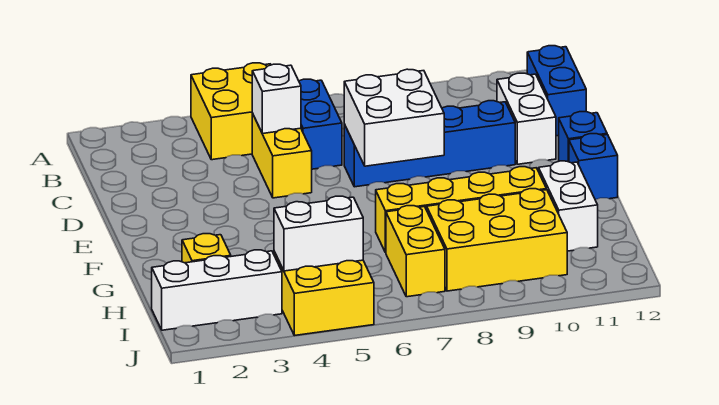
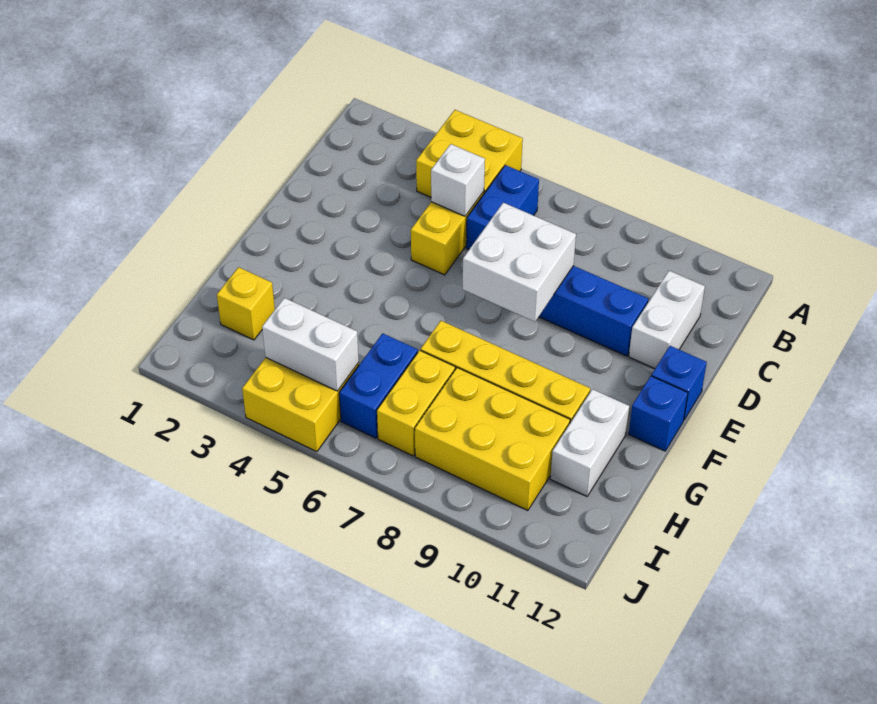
blue brick B12:C12 level 1 -> blue brick H6:I6 level 1
white brick I1:I3 level 1 -> none

